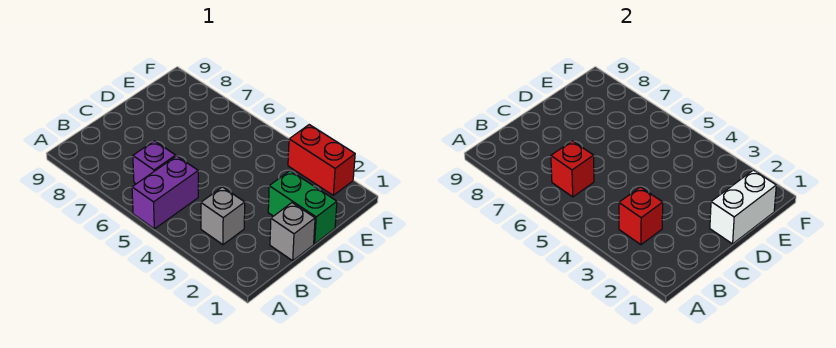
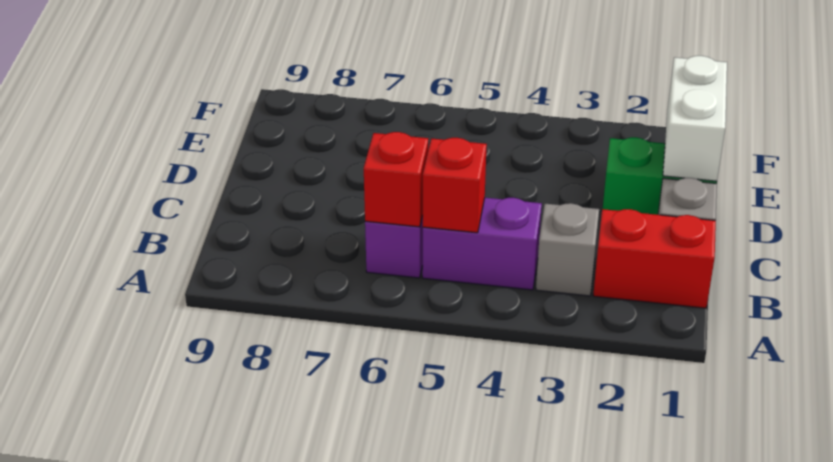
purple brick A5:B5 level 1 -> purple brick B4:B5 level 1
red brick B3 level 2 -> red brick B5 level 2
red brick F2:F3 level 1 -> red brick B1:B2 level 1

